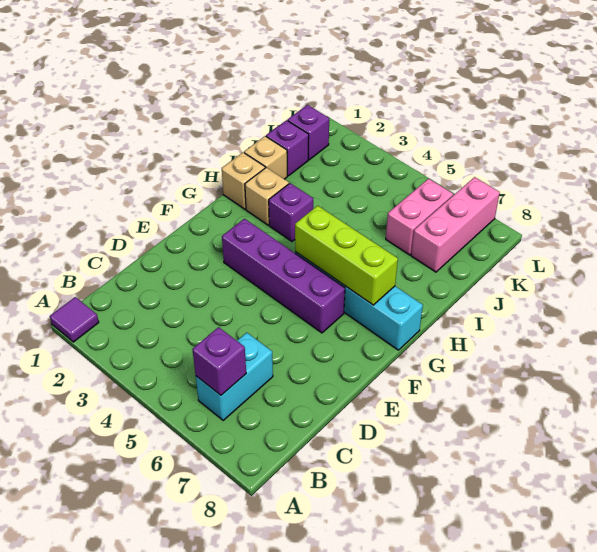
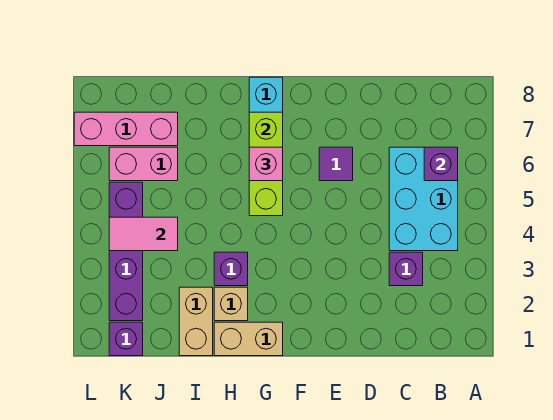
purple tile A1 level 1 -> purple tile E6 level 1
cyan brick B6:C6 level 1 -> cyan brick B4:C6 level 1
purple brick F3:F6 level 1 -> purple brick K2:K5 level 1
none -> pink brick G6 level 3
tan brick H1 level 1 -> tan brick G1:H1 level 1
tan brick I1 level 1 -> tan brick I1:I2 level 1
purple brick J1 level 1 -> purple brick C3 level 1
none -> pink tile J4:K4 level 2

